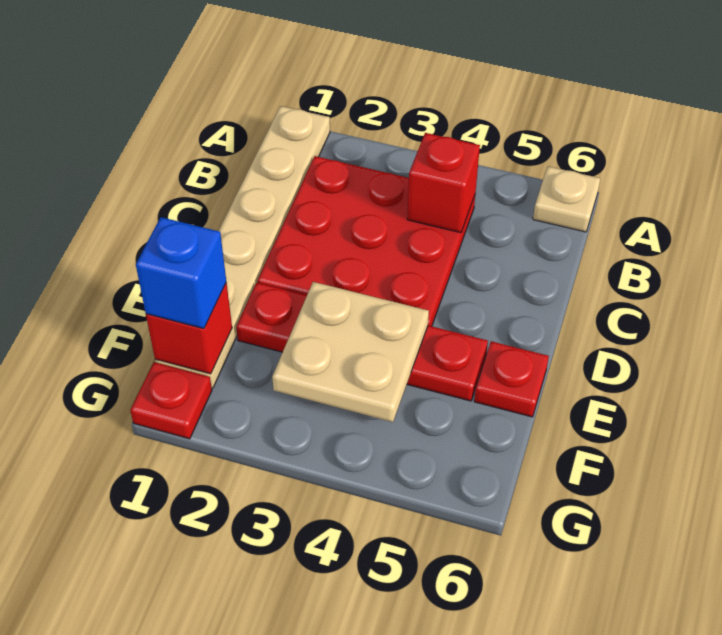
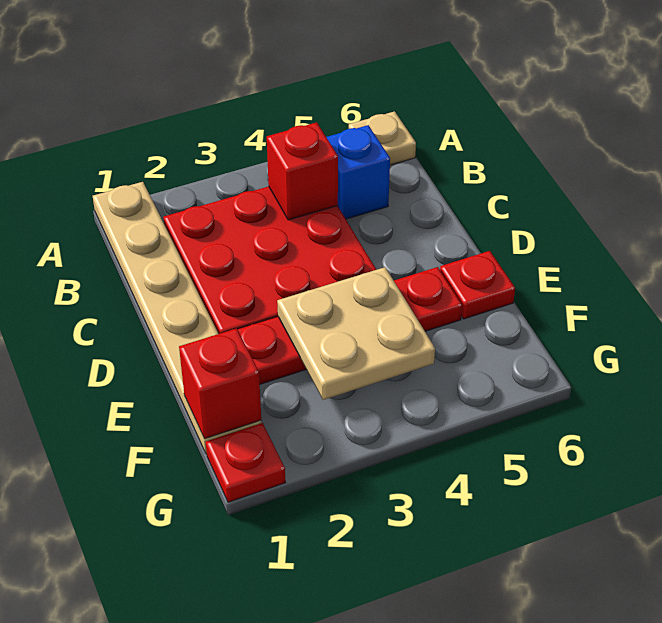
blue brick F1 level 3 -> blue brick B5 level 1

